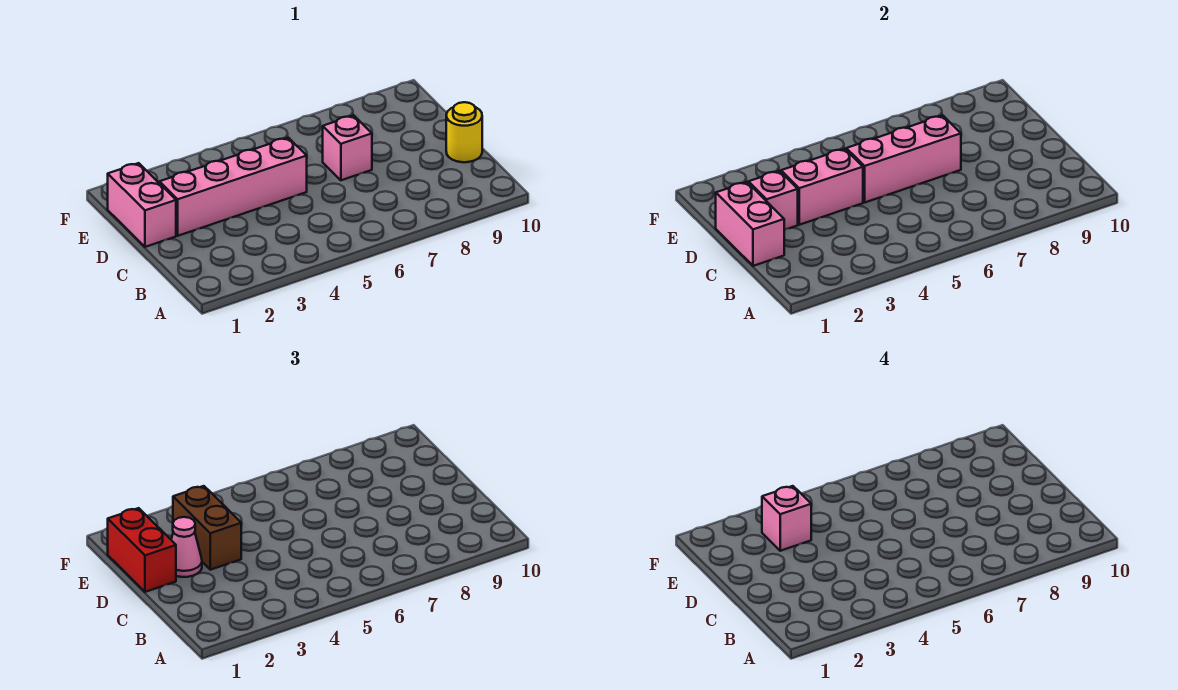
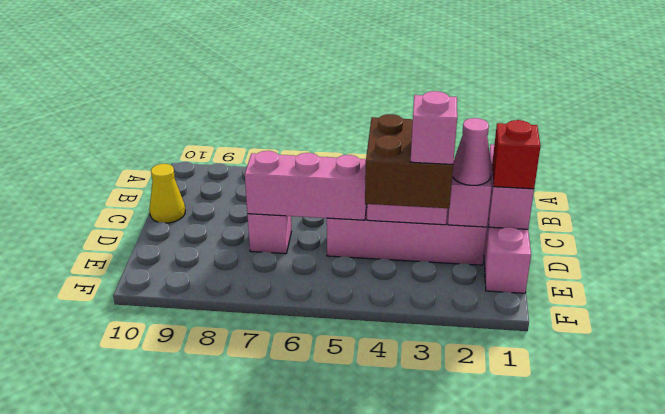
yellow round brick C10 level 1 -> yellow cone C10 level 1
red brick D1:E1 level 3 -> red brick D1 level 3
brown brick D3:E3 level 3 -> brown brick D3:E4 level 3

